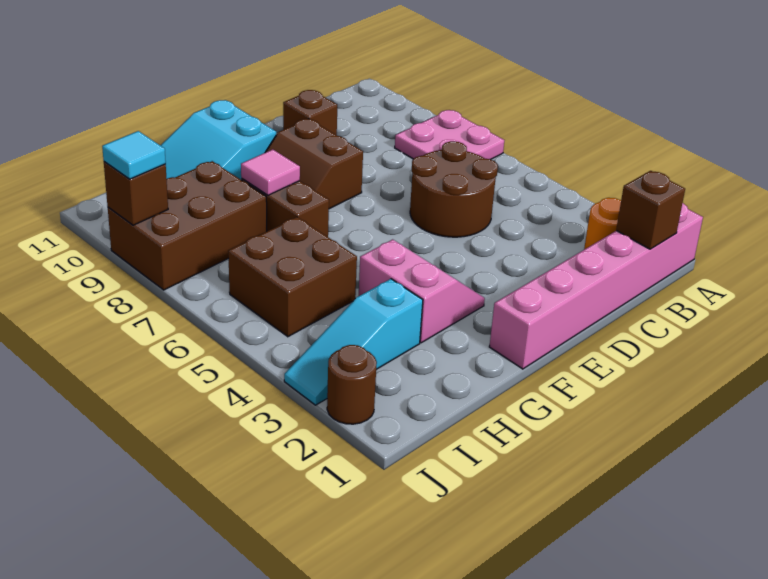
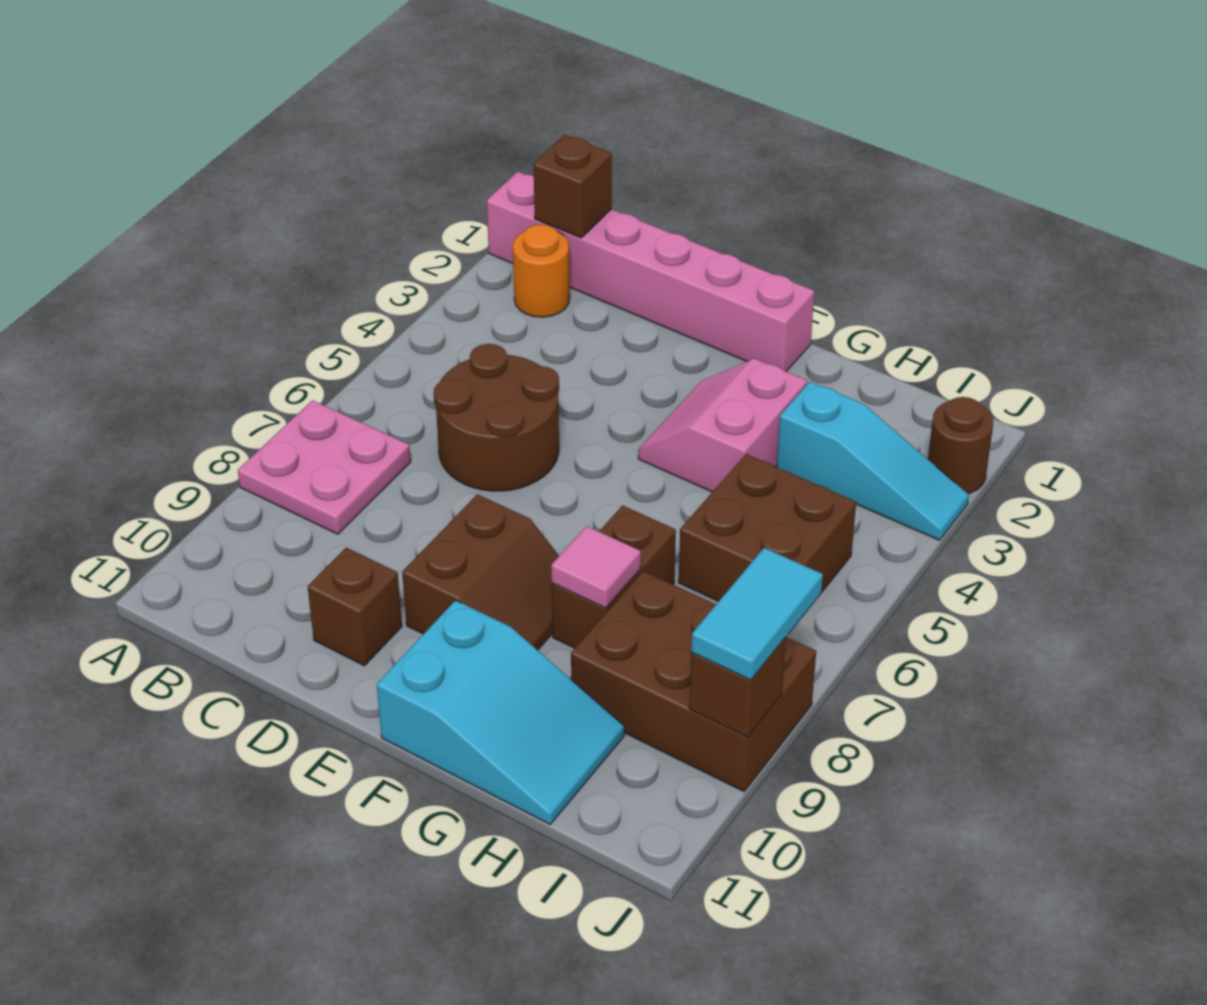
cyan tile J9 level 3 -> cyan tile J8:J9 level 3

